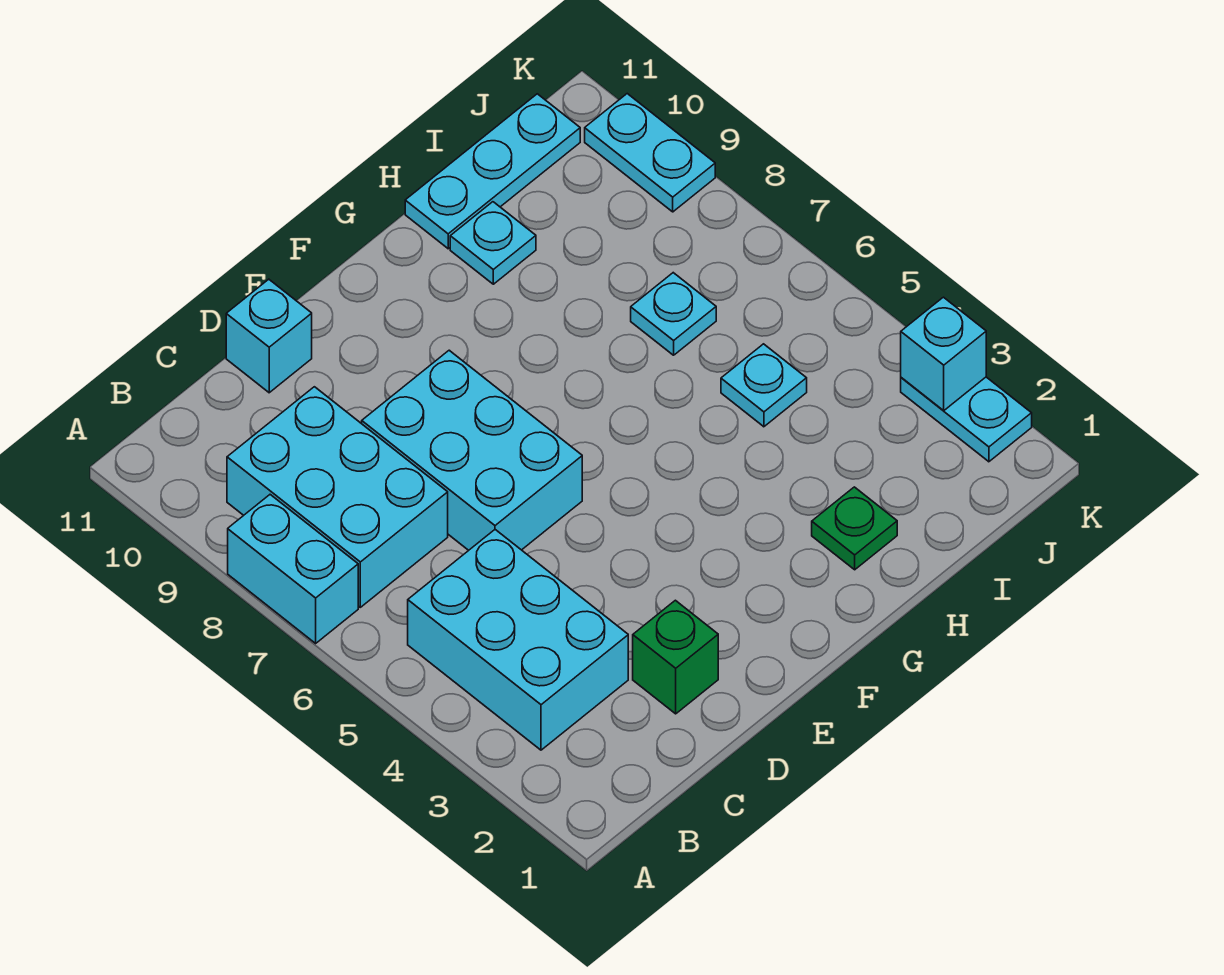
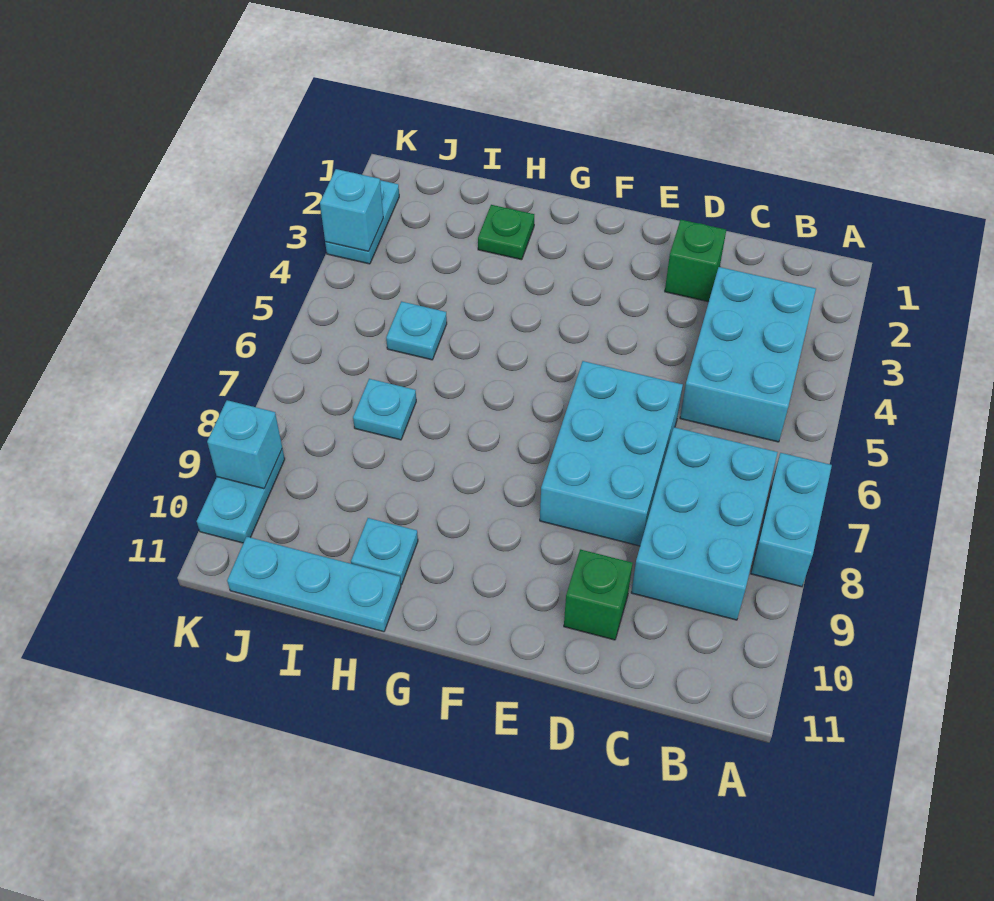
none -> green brick D10 level 1
cyan brick D11 level 1 -> cyan brick K9 level 2

